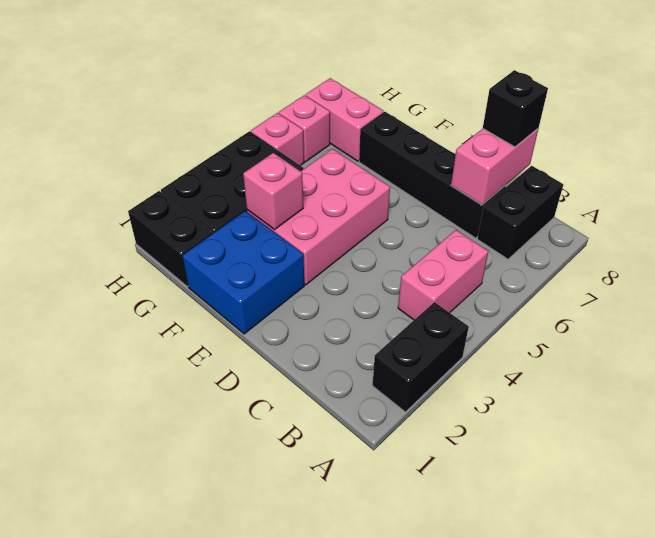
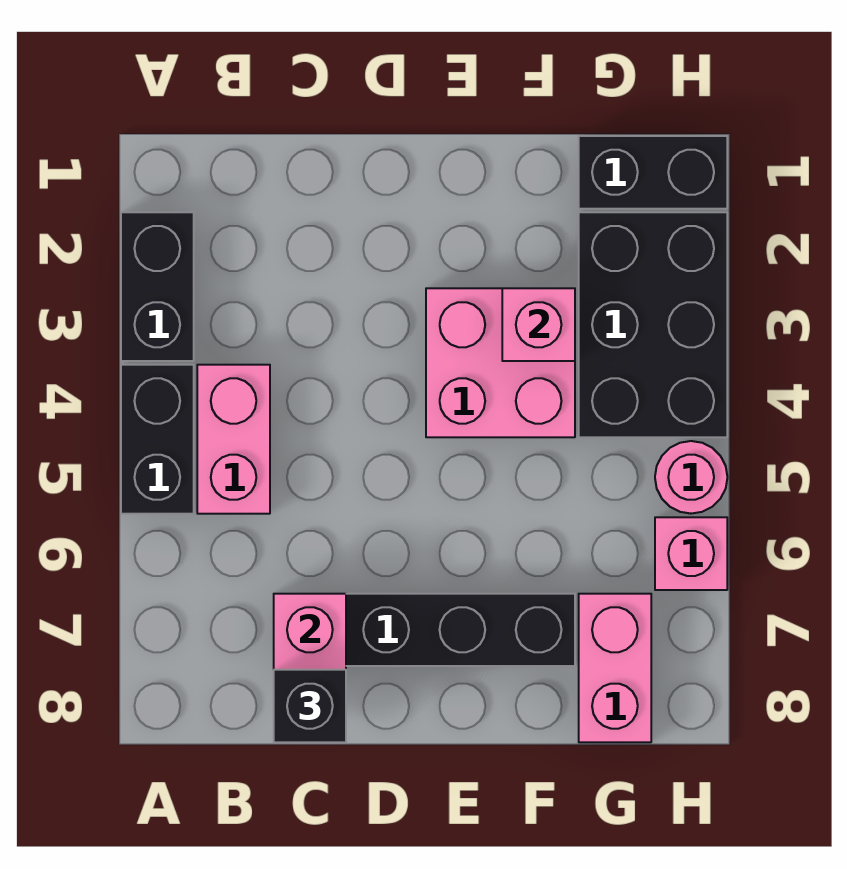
black brick B7:B8 level 1 -> black brick A4:A5 level 1
blue brick E1:F2 level 1 -> none
pink brick E3:F5 level 1 -> pink brick E3:F4 level 1
pink brick G7:H7 level 1 -> pink brick G7:G8 level 1
pink brick H5 level 1 -> pink round brick H5 level 1

